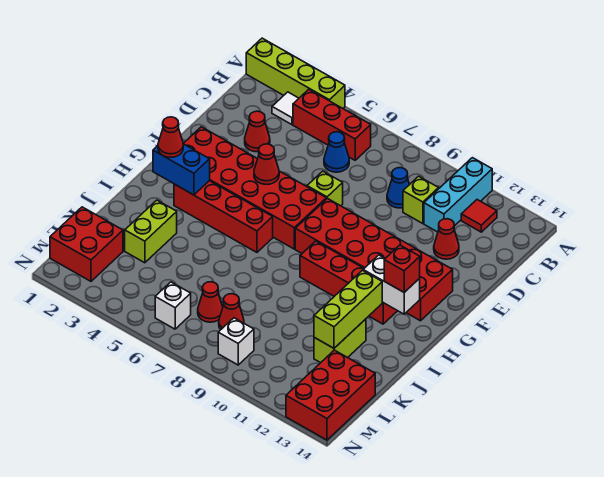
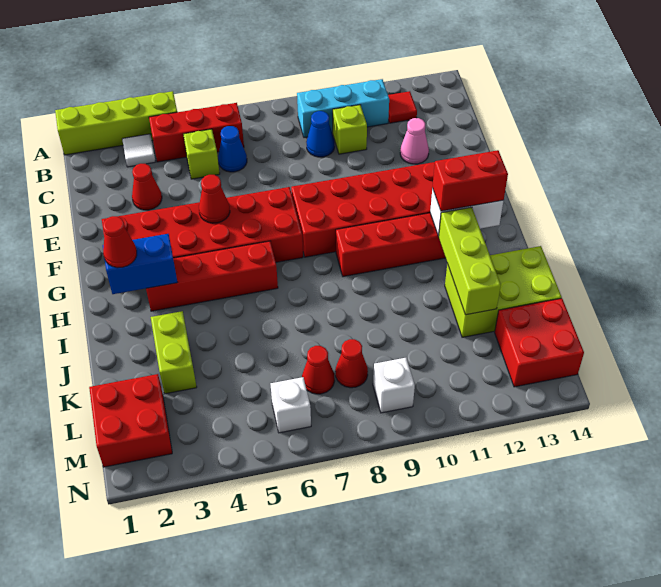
cyan brick A11:C11 level 1 -> cyan brick B9:B11 level 1
red cone D12 level 1 -> pink cone D12 level 1
lime brick E7 level 1 -> lime brick C5 level 1
red brick H13 level 3 -> red brick H12:H13 level 3
lime brick J12:K12 level 1 -> lime brick J12:K14 level 1
red brick L13:N14 level 1 -> red brick L13:M14 level 1

